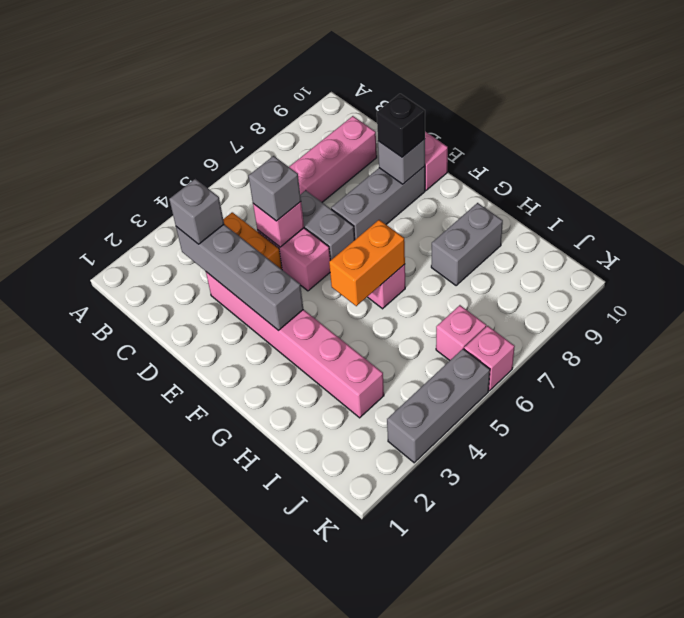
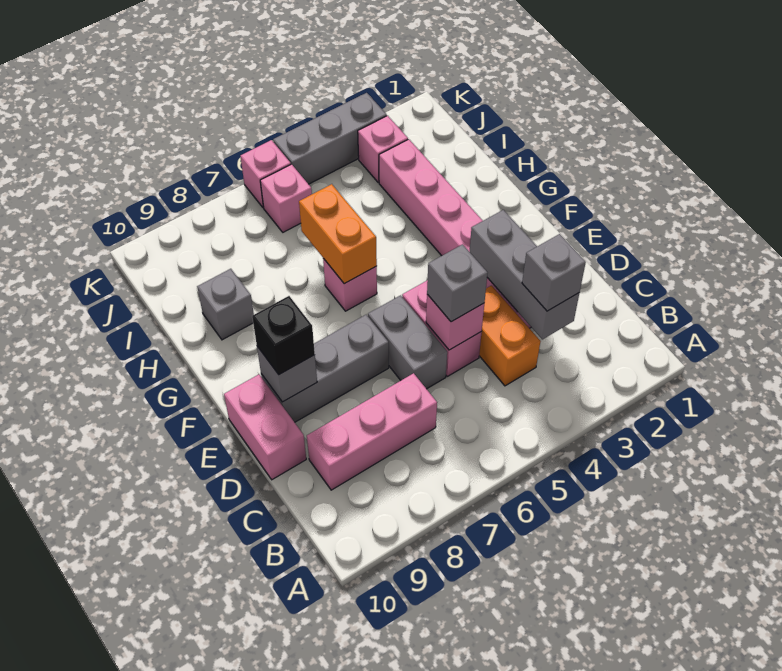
grey brick C3:F3 level 2 -> grey brick C3:E3 level 2
orange brick G5:G6 level 2 -> orange brick G6:H6 level 2
grey brick H8:H9 level 1 -> grey brick H9 level 1
none -> pink brick J3 level 1

